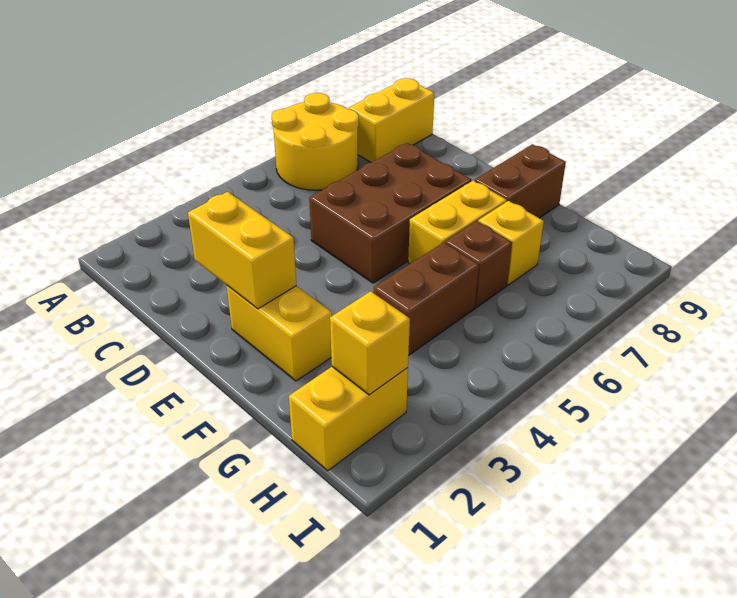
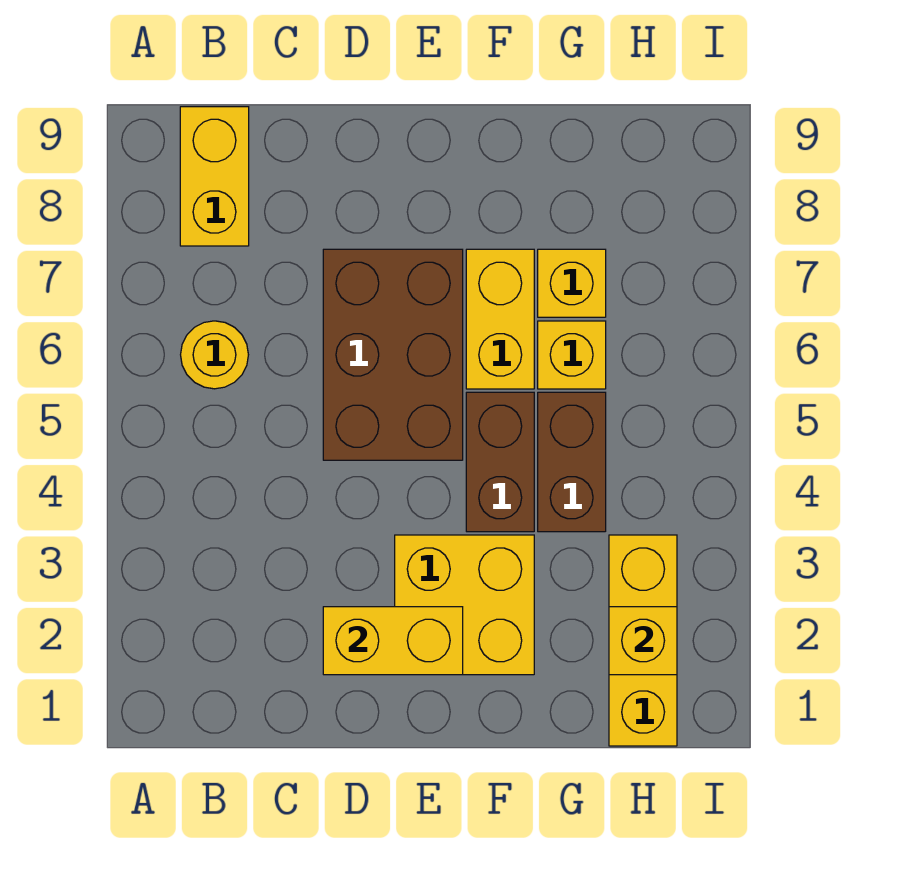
yellow round brick A6:B7 level 1 -> yellow round brick B6 level 1
yellow brick E2:F2 level 1 -> yellow brick E2:F3 level 1
brown brick F8:F9 level 1 -> brown brick F4:F5 level 1
brown brick G6 level 1 -> yellow brick G6 level 1
yellow brick H1:H2 level 1 -> yellow brick H1:H3 level 1

